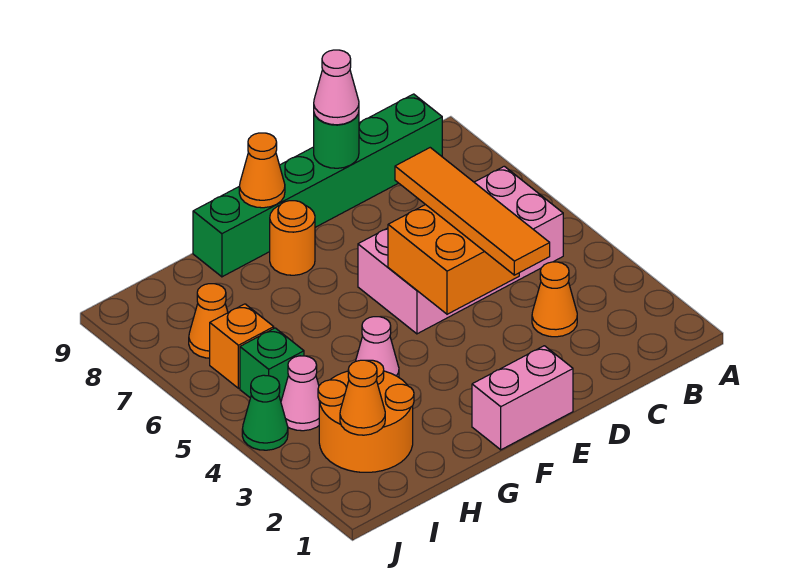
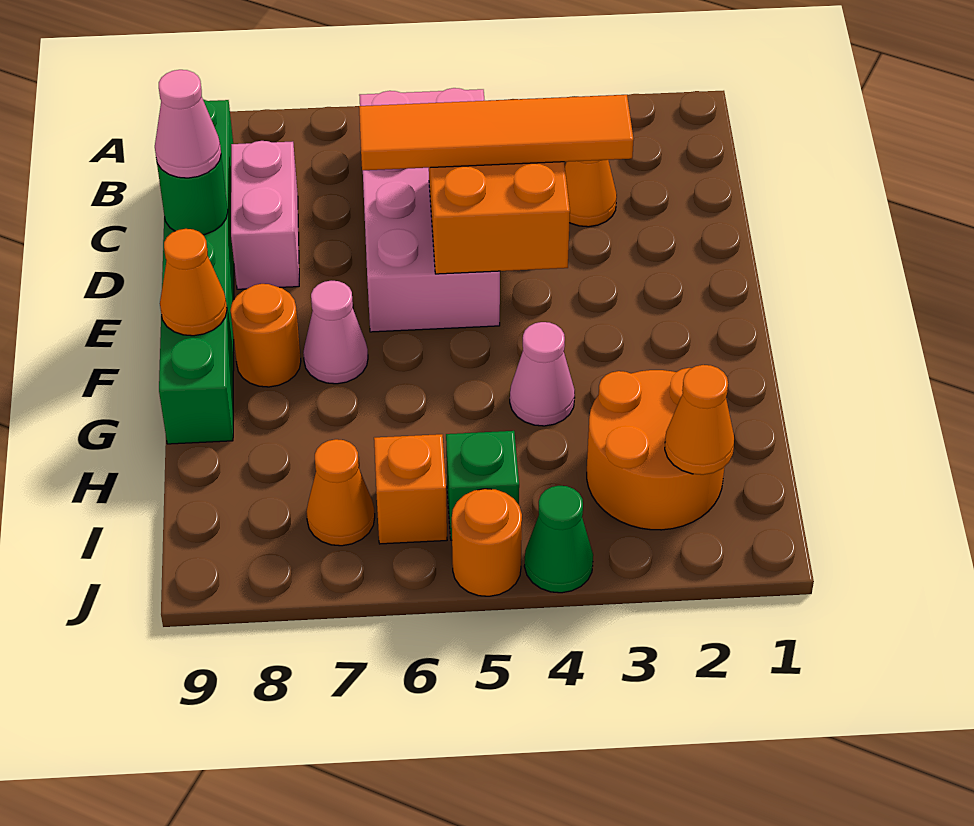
pink brick E1:F1 level 1 -> pink brick C8:D8 level 1
pink cone I4 level 1 -> pink cone F7 level 1
none -> orange round brick J5 level 1

